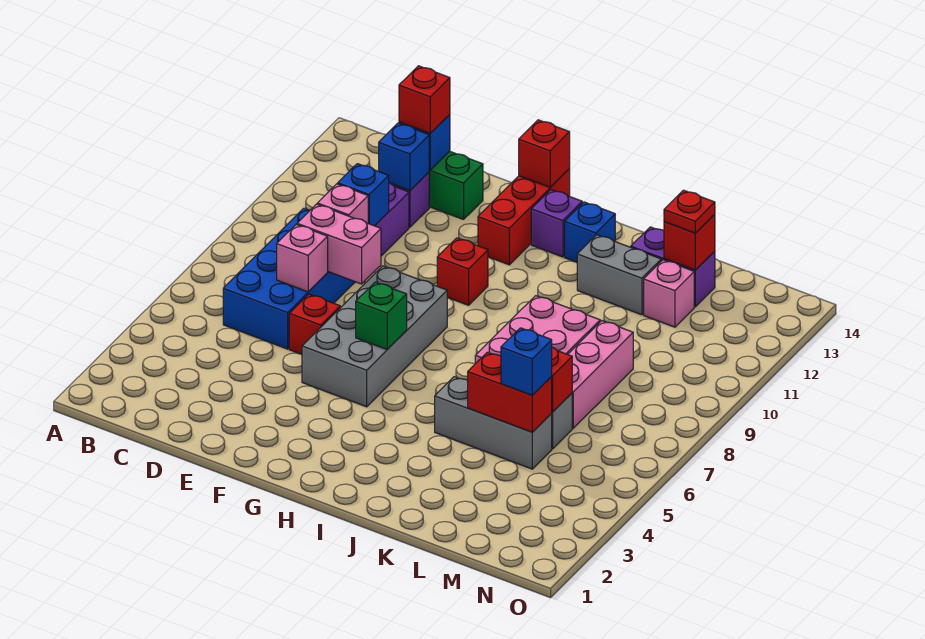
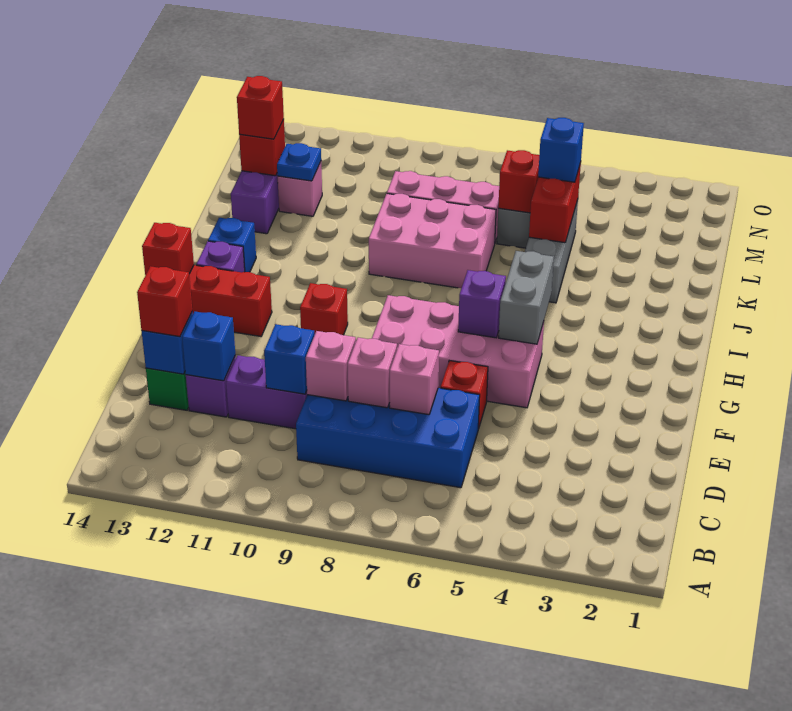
pink brick D8:E8 level 2 -> pink brick D8 level 2
grey brick F5:G8 level 1 -> pink brick F5:G8 level 1
green brick G6 level 2 -> purple brick G6 level 2
grey brick J12:K12 level 1 -> grey brick G5:H5 level 2
none -> blue plate L12 level 2
red plate L13 level 3 -> red brick L13 level 3

